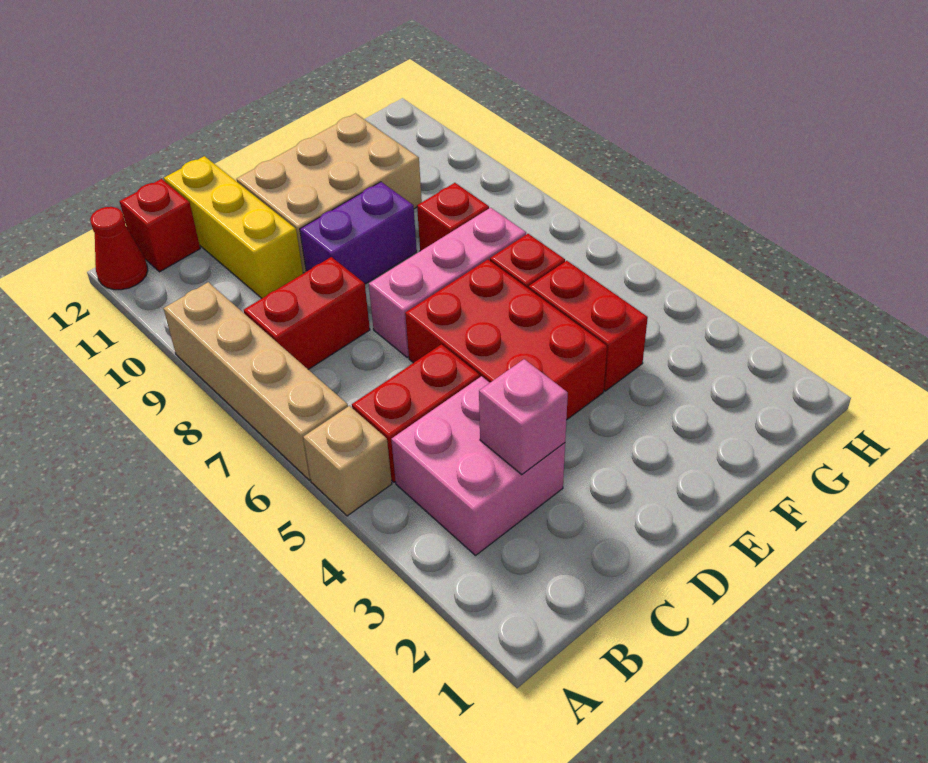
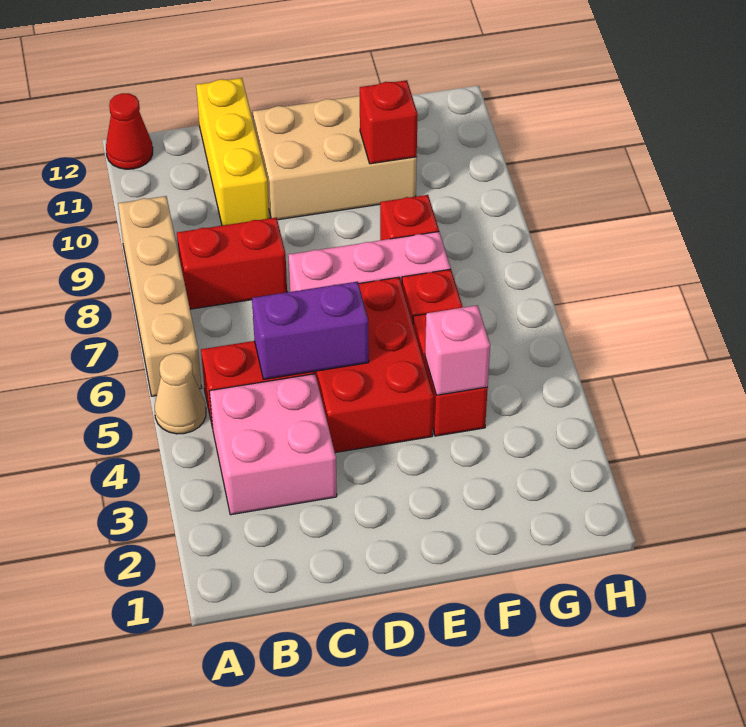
tan brick A5 level 1 -> tan cone A5 level 1
red brick B12 level 1 -> red brick F10 level 2
pink brick C3 level 2 -> pink brick F4 level 2
purple brick D9:E9 level 1 -> purple brick C5:D5 level 2

